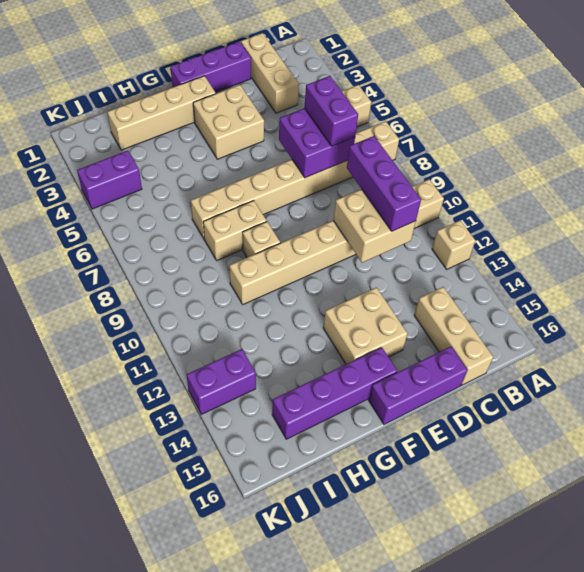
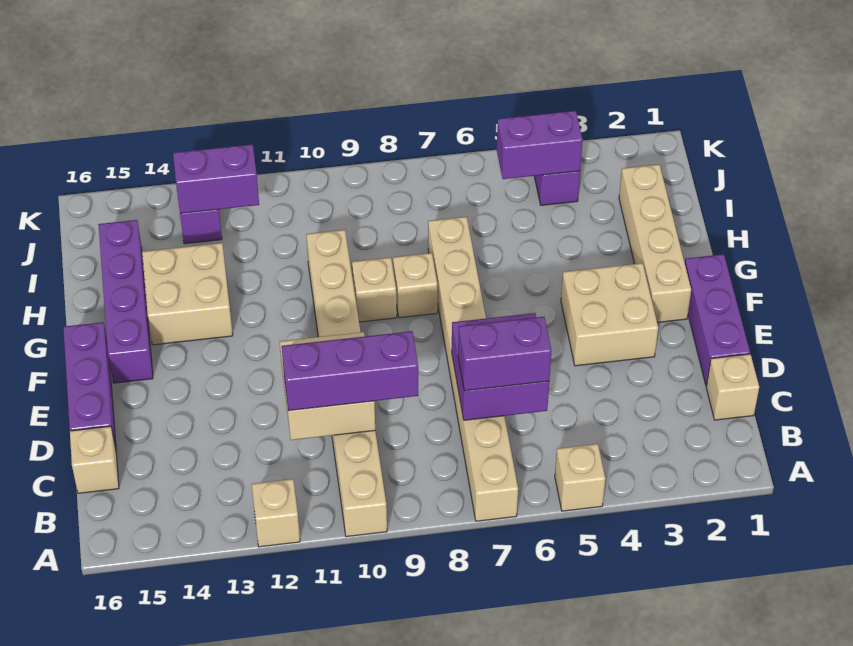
tan brick C1:C3 level 1 -> tan brick C1 level 1
tan brick C14:C16 level 1 -> tan brick C16 level 1
tan brick E13:F14 level 1 -> tan brick G13:H14 level 1
tan brick G8:H8 level 1 -> tan brick G8 level 1
none -> purple brick J4:J5 level 2
none -> purple brick J12:J13 level 2

